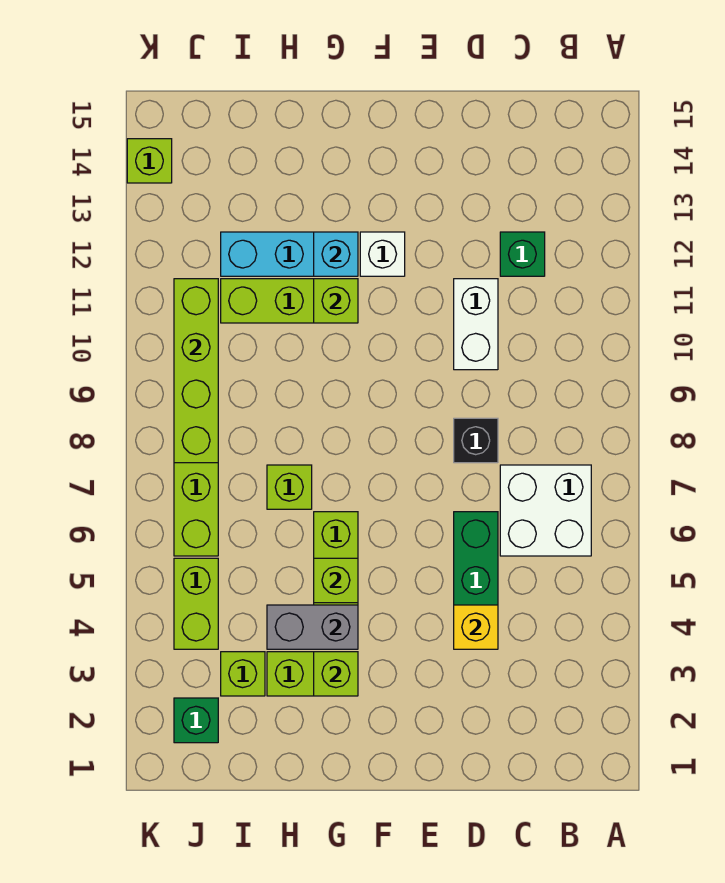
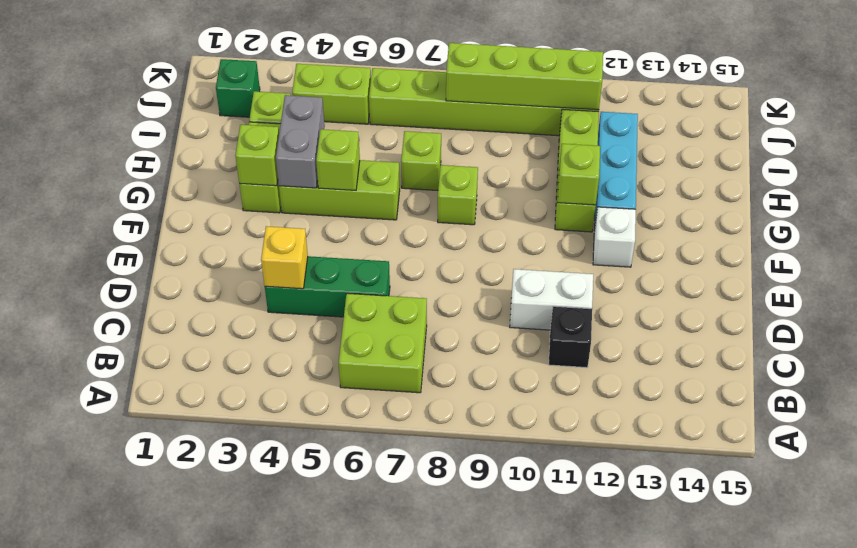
white brick B6:C7 level 1 -> lime brick B6:C7 level 1
green brick C12 level 1 -> none
black brick D8 level 1 -> black brick C11 level 1
cyan brick G12 level 2 -> none
lime brick K14 level 1 -> lime brick G8 level 1

